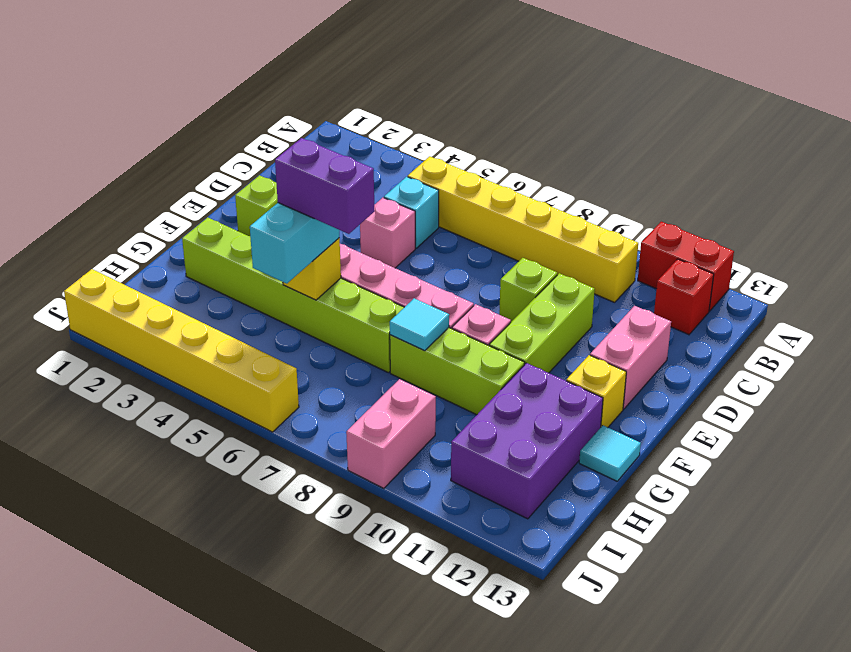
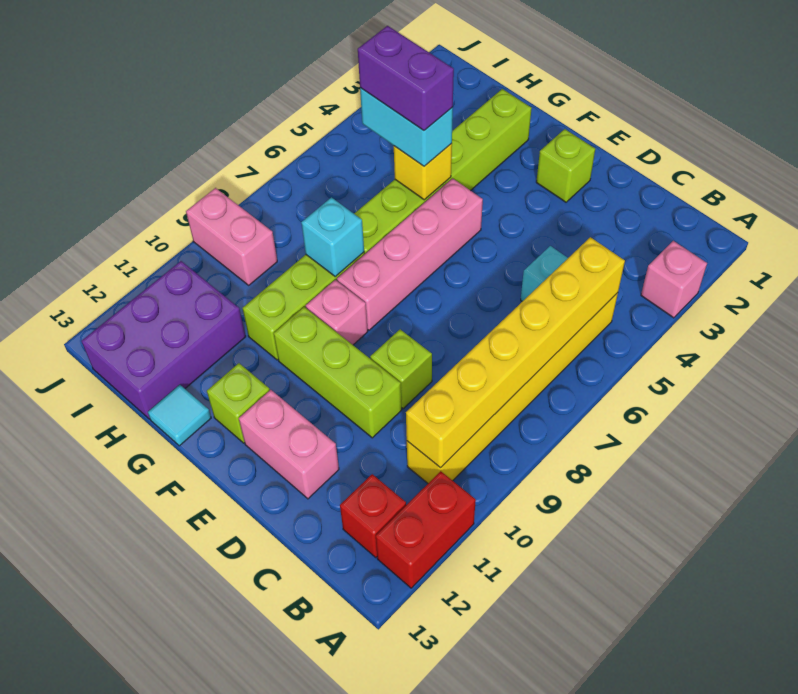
pink brick D5 level 1 -> pink brick A3 level 1
yellow brick F12 level 1 -> lime brick F12 level 1
purple brick G5:G6 level 4 -> purple brick G5:H5 level 4
cyan tile G8 level 2 -> cyan brick G8 level 2
purple brick G11:I12 level 1 -> purple brick H11:I13 level 1
yellow brick J1:J6 level 1 -> yellow brick B5:B10 level 2

